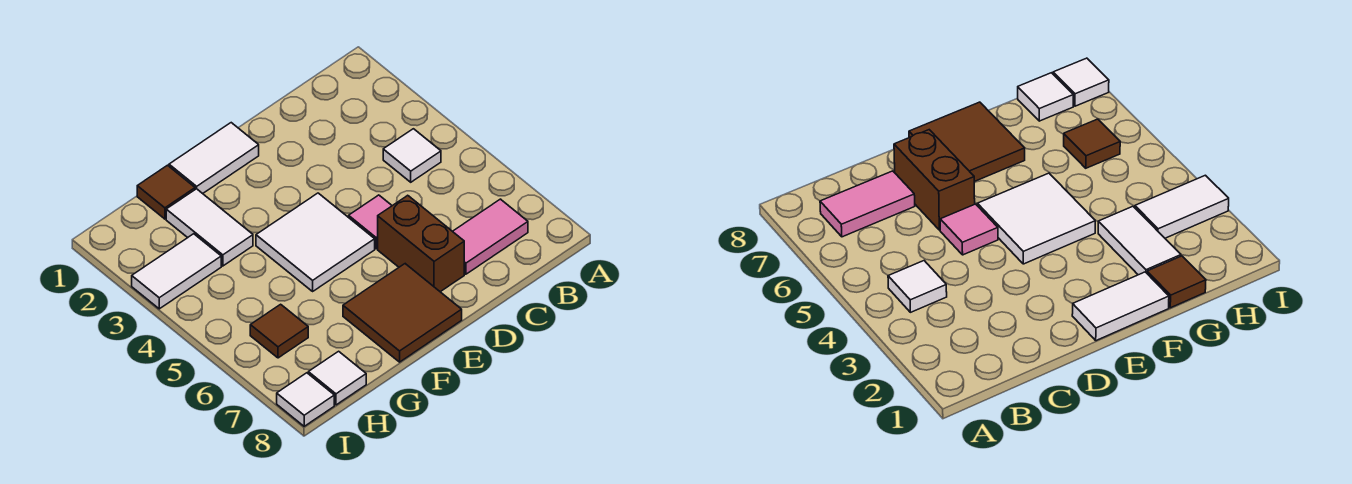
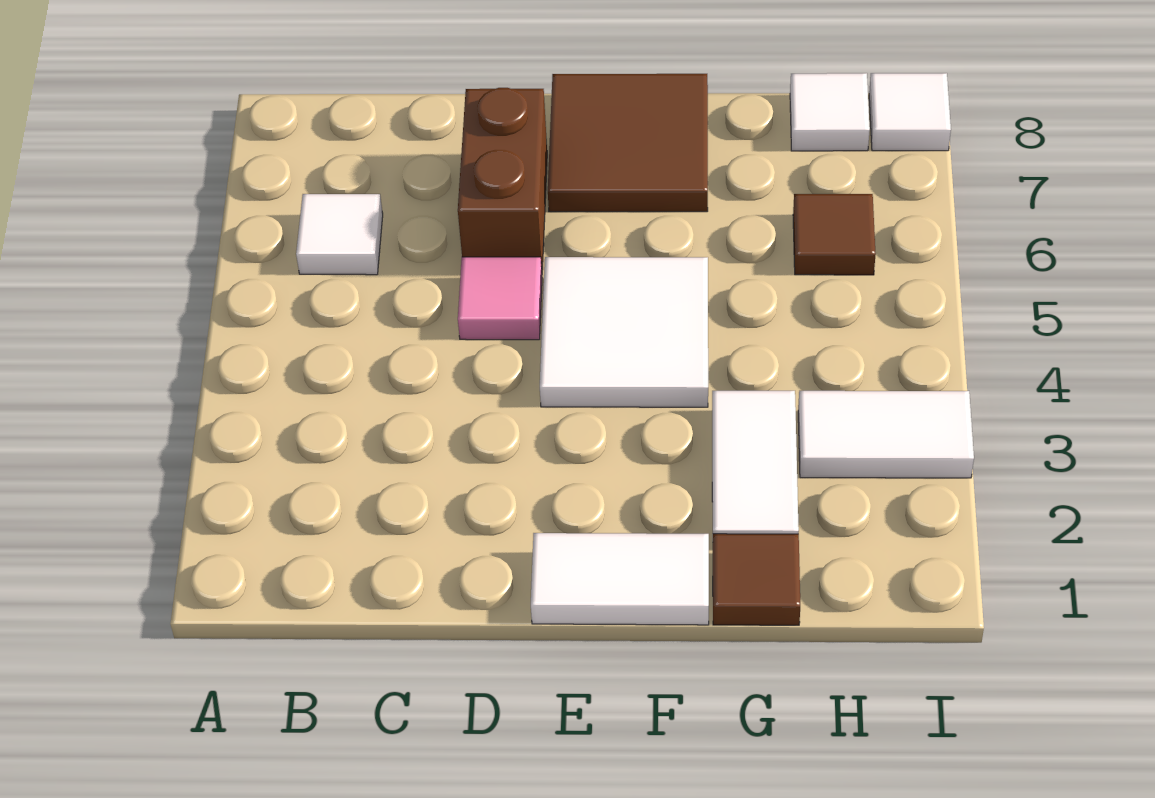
white tile B4 level 1 -> white tile B6 level 1
pink tile B7:C7 level 1 -> none

